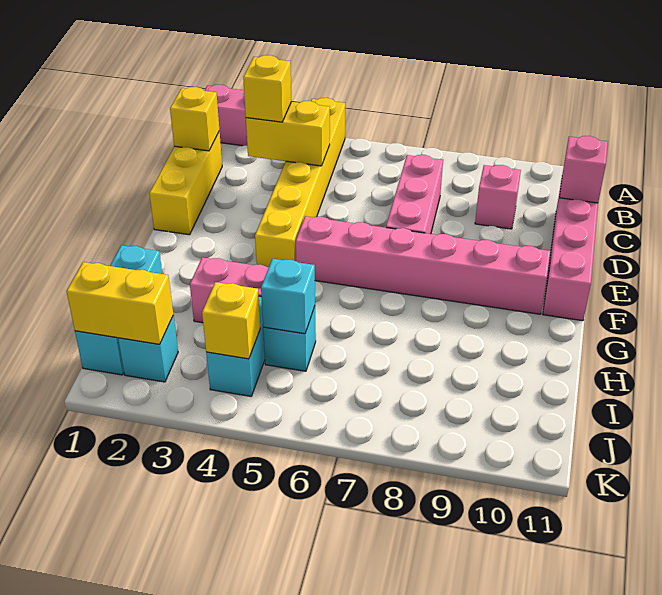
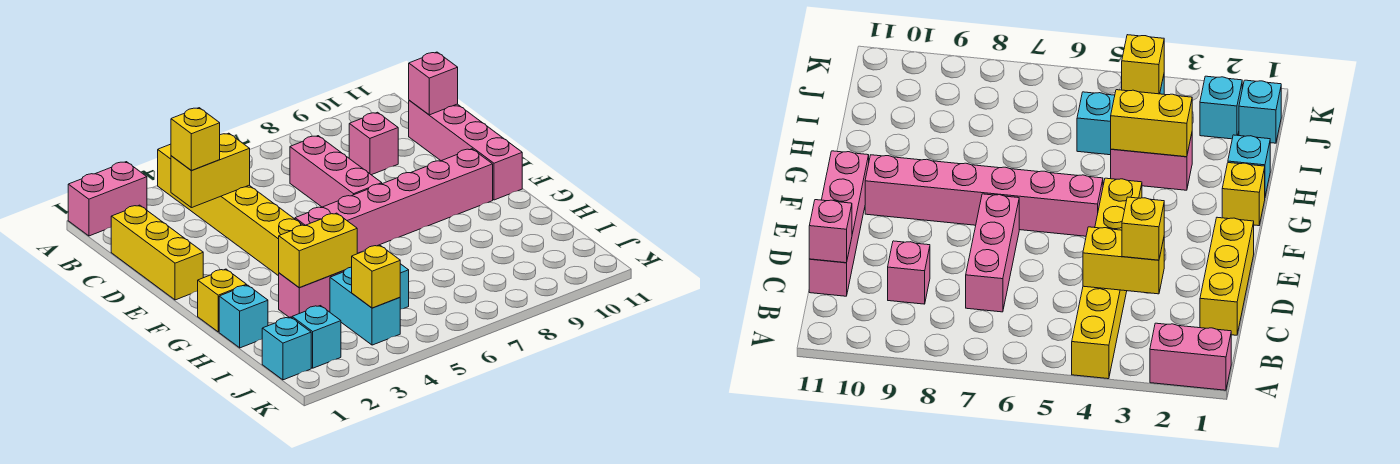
yellow brick C1 level 2 -> yellow brick G1 level 1
cyan brick I5 level 2 -> none
yellow brick J1:J2 level 2 -> yellow brick H3:H4 level 2

